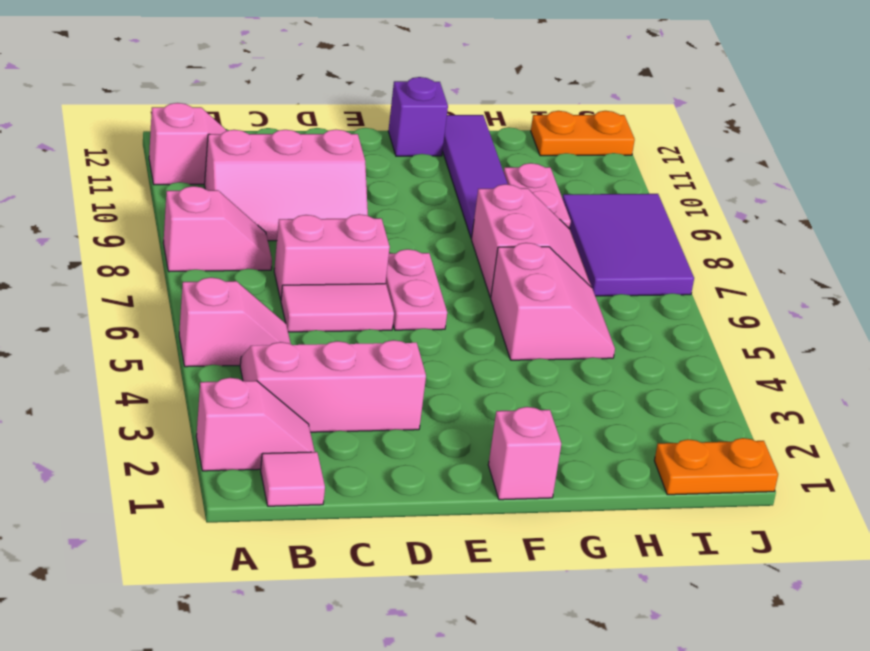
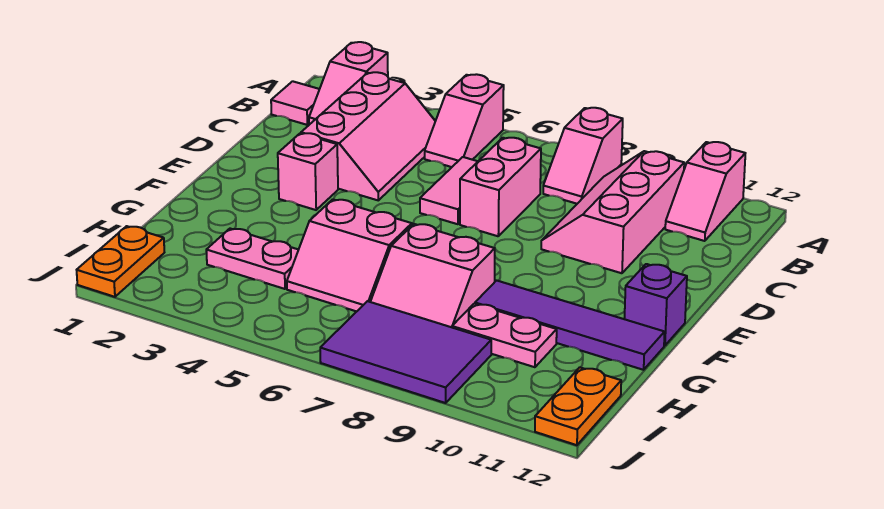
pink plate E6:E7 level 1 -> pink plate H3:H4 level 1
pink brick F1 level 1 -> pink brick E3 level 1

